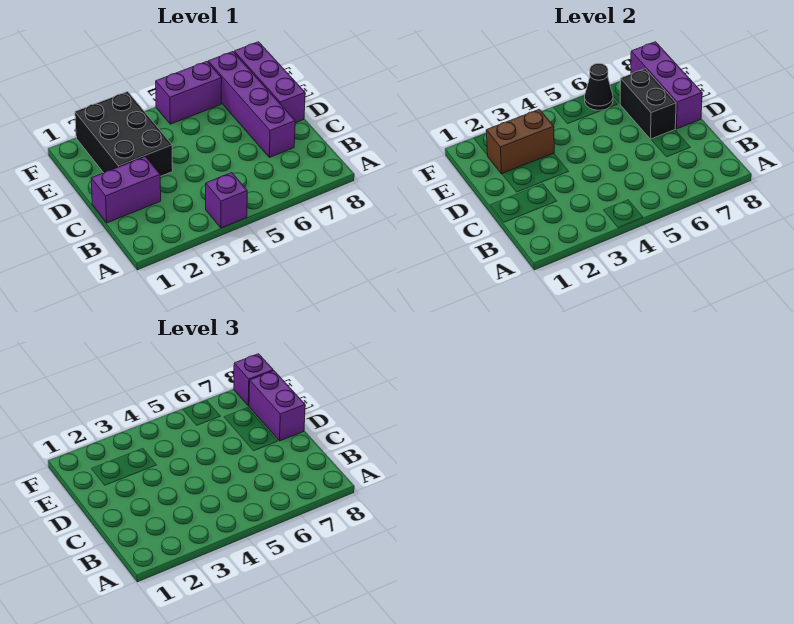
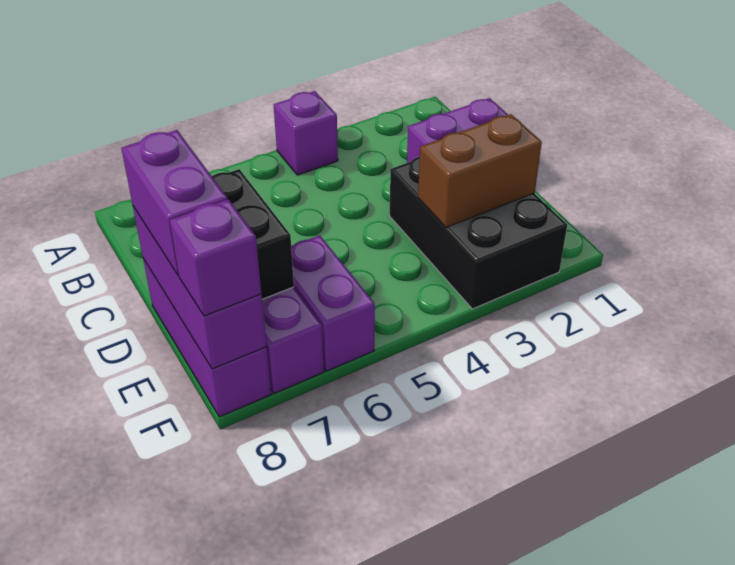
purple brick F5:F6 level 1 -> purple brick E6:F6 level 1
black cone F6 level 2 -> none

